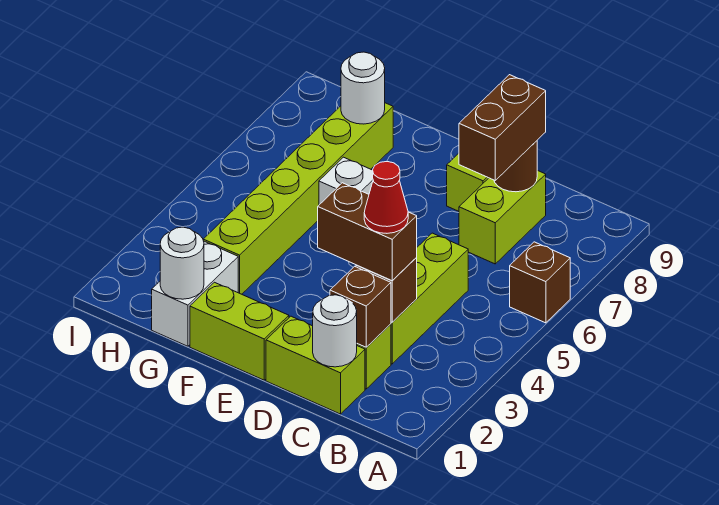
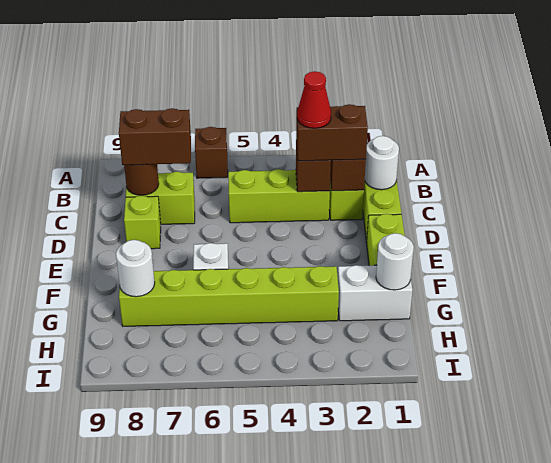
brown brick C3:D3 level 3 -> brown brick C2:C3 level 3

